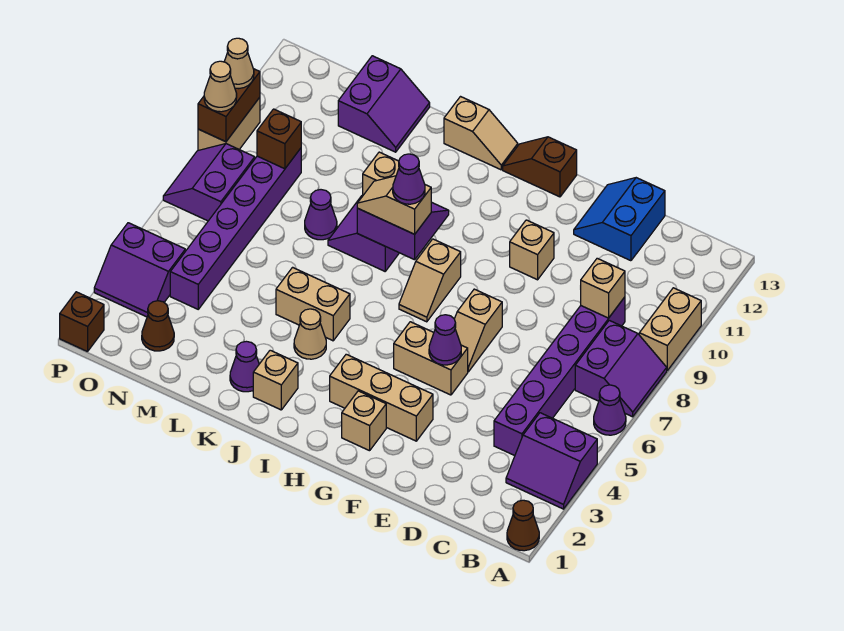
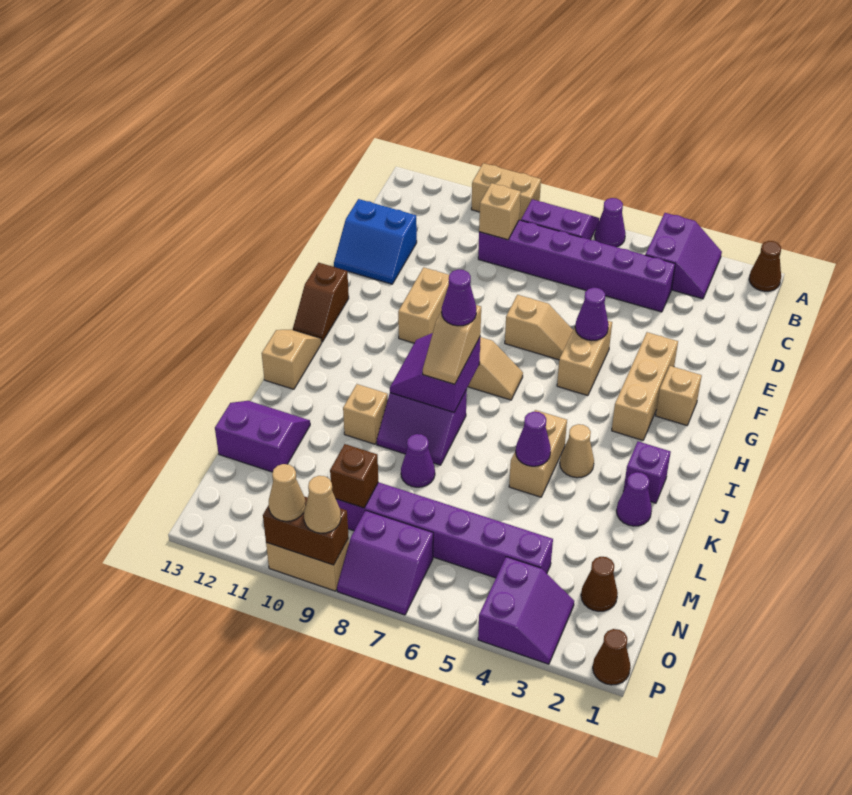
tan brick F10 level 1 -> tan brick F10:G10 level 1
tan brick J2 level 1 -> purple brick J2 level 1
none -> purple cone K5 level 2
brown brick P1 level 1 -> brown cone P1 level 1

